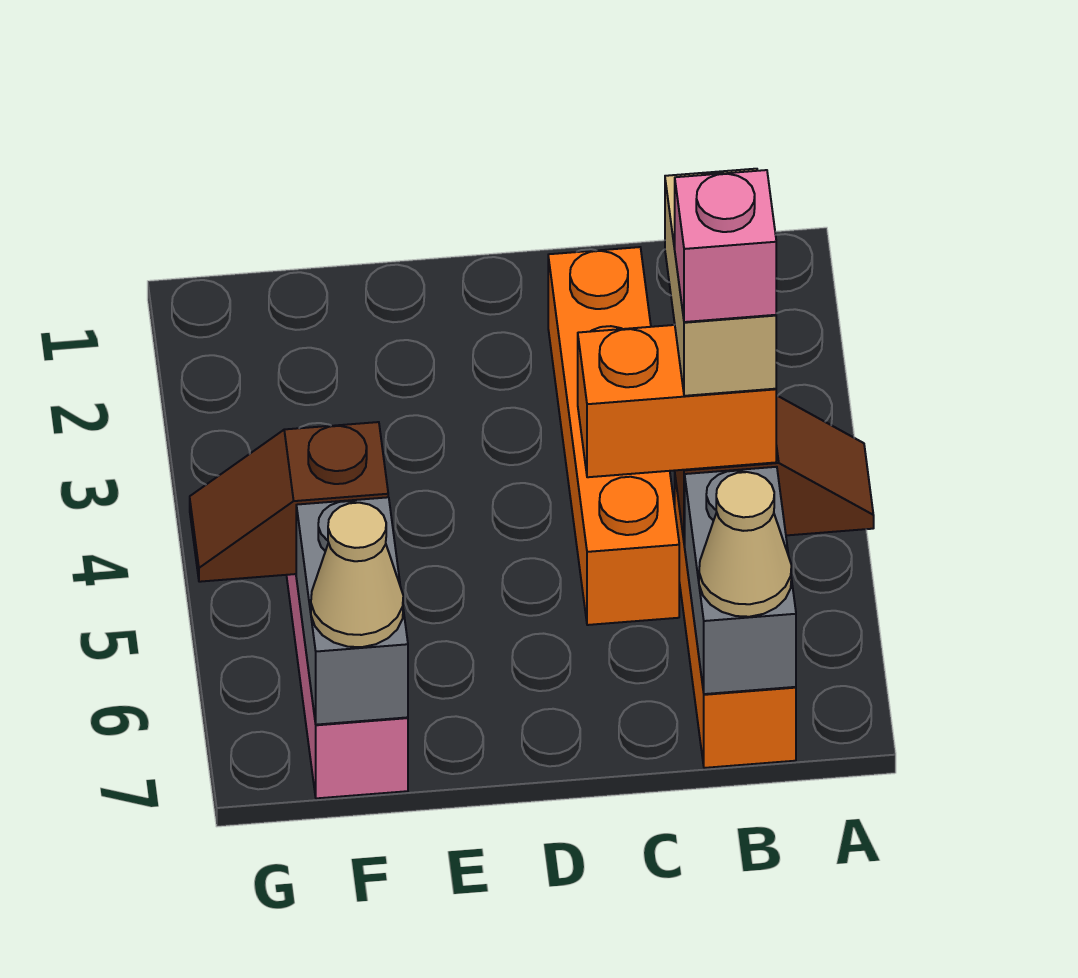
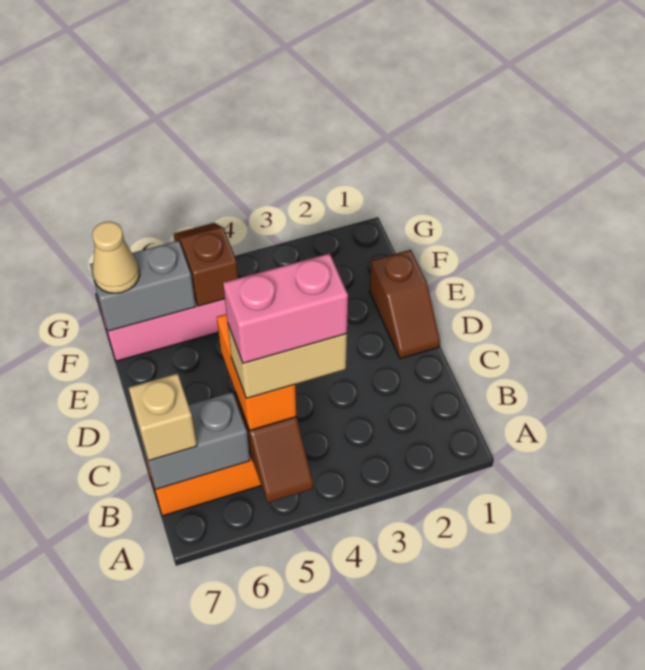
pink brick B5 level 5 -> pink brick B4:B5 level 5
tan cone B7 level 3 -> tan brick B7 level 3
orange brick C2:C5 level 1 -> none
none -> brown slope D1:E1 level 1 top E

